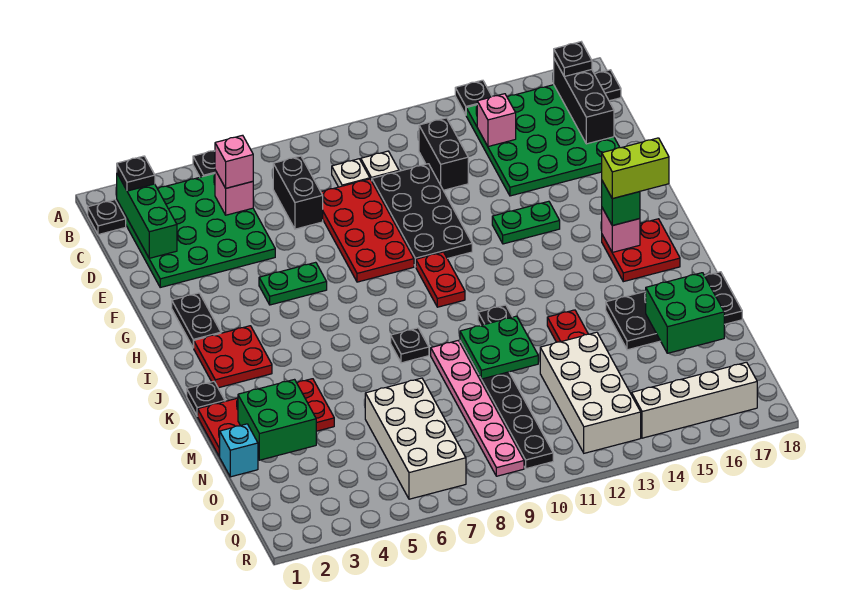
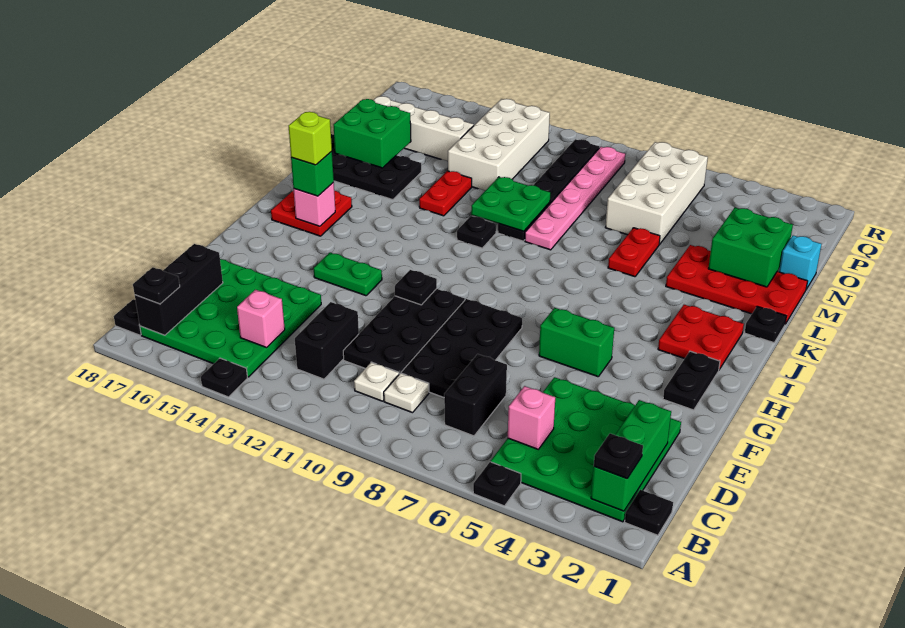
pink brick C5 level 3 -> none
red plate D8:G9 level 1 -> black plate D8:G9 level 1
green plate G5:G6 level 1 -> green brick G5:G6 level 1
red plate H10:I10 level 1 -> red plate L6:M6 level 1
lime brick I16:I17 level 4 -> lime brick I16 level 4
black plate K8 level 1 -> black plate G11 level 2
white brick Q14:Q17 level 1 -> white brick O14:O17 level 1

